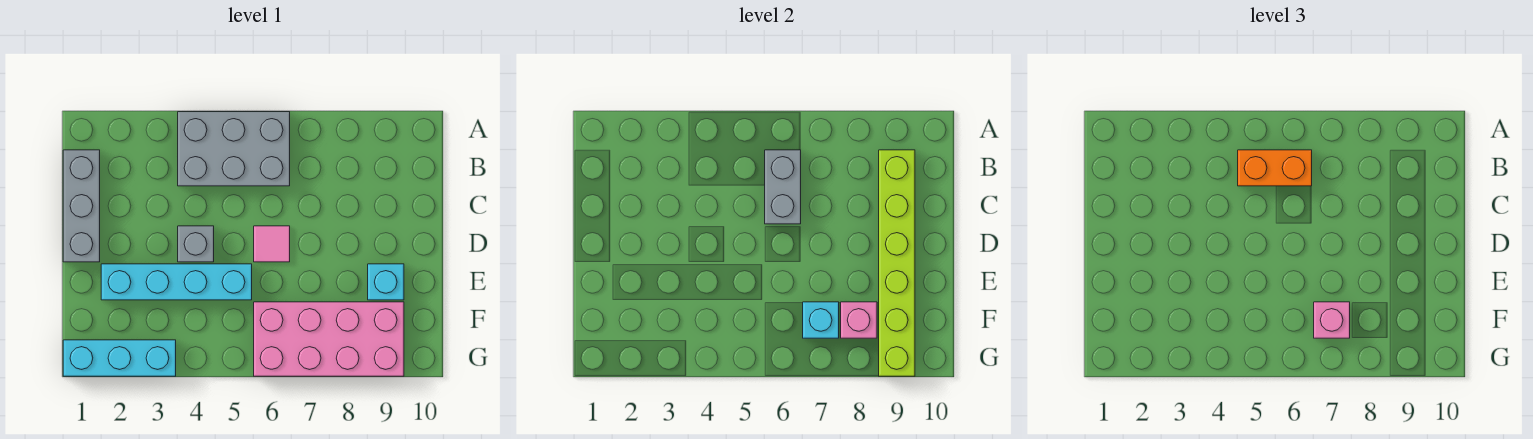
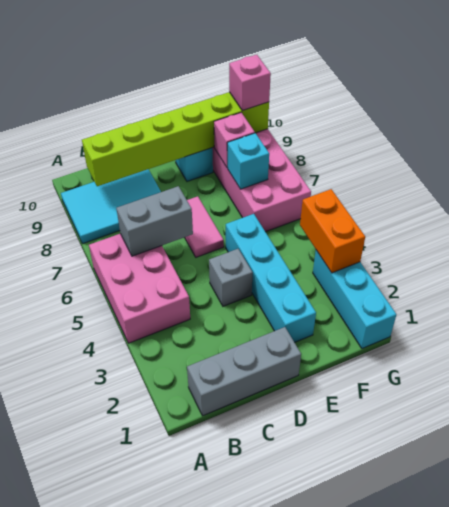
grey brick A4:B6 level 1 -> pink brick A4:B6 level 1
none -> cyan tile A8:C9 level 1
orange brick B5:B6 level 3 -> orange brick G3:G4 level 2
pink tile D6 level 1 -> pink tile D6:D7 level 1
pink brick F7 level 3 -> pink brick G9 level 3

